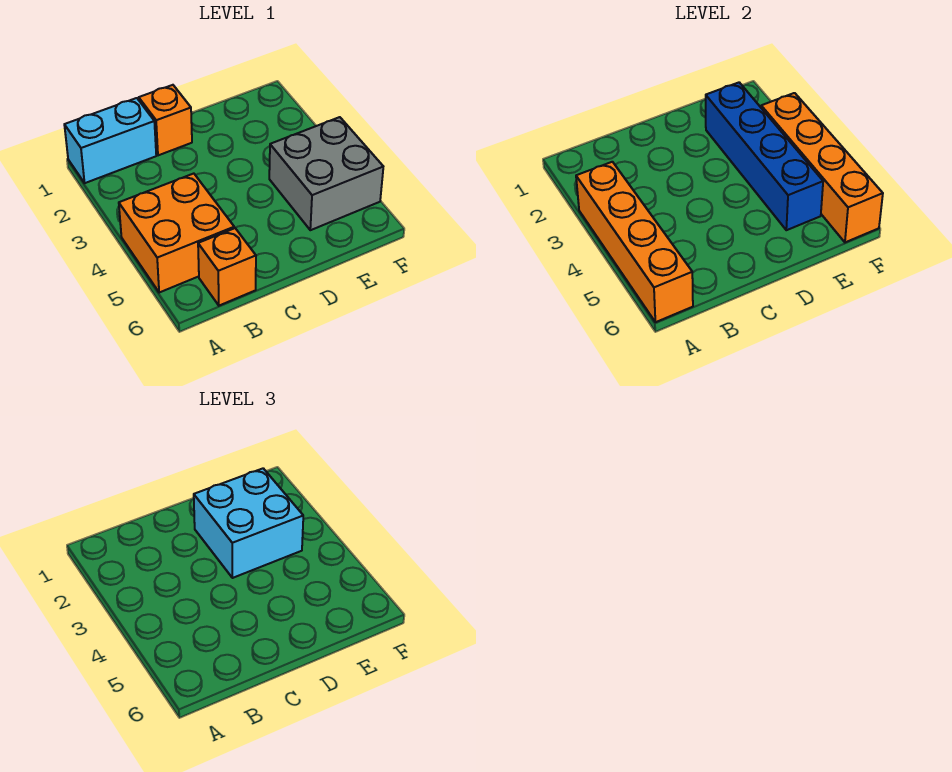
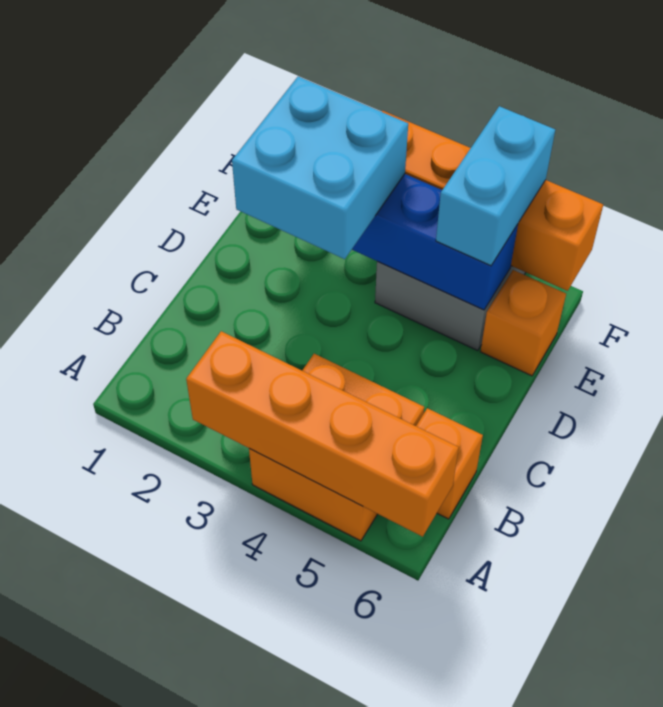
cyan brick A1:B1 level 1 -> cyan brick E5:F5 level 3
orange brick C1 level 1 -> orange brick E6 level 1

